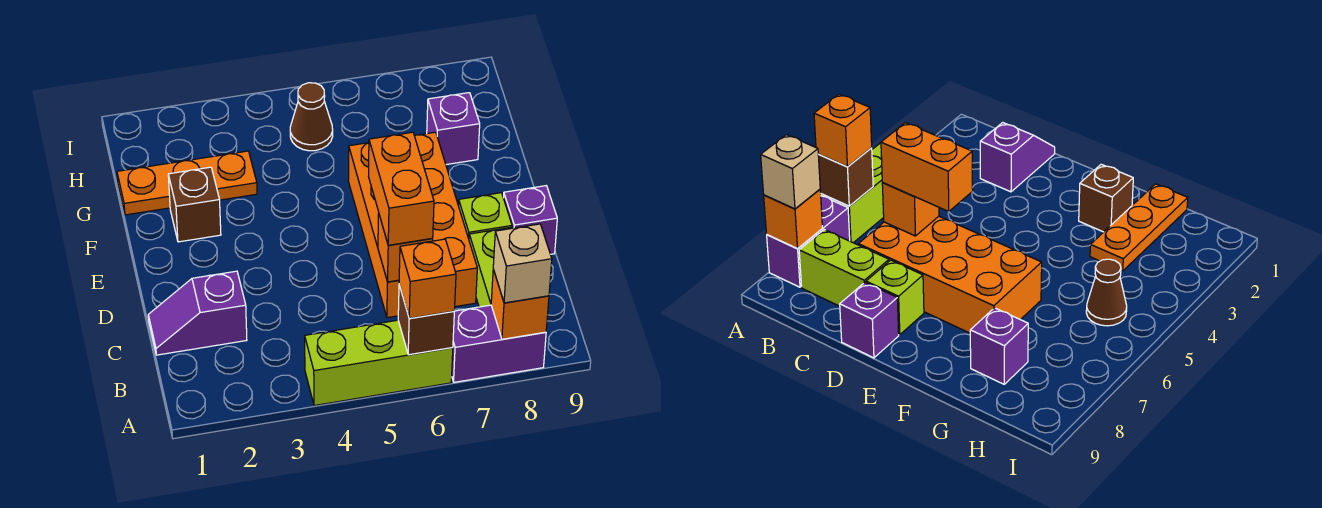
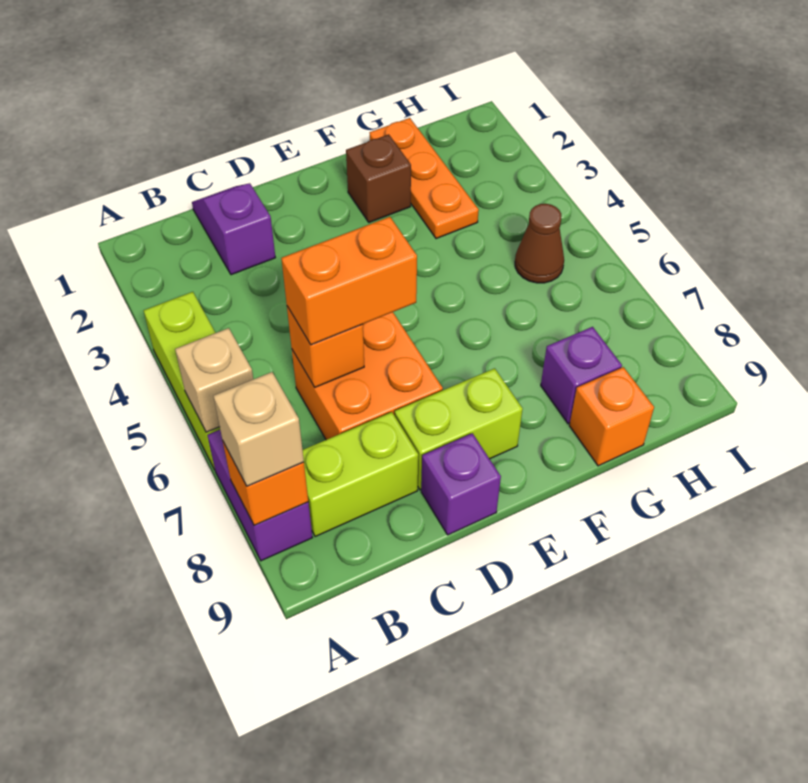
brown brick A6 level 2 -> tan brick A6 level 2
orange brick A6 level 3 -> orange brick G9 level 1
orange brick C6:F7 level 1 -> orange brick C6:D7 level 1
lime brick D8 level 1 -> lime brick D8:E8 level 1

